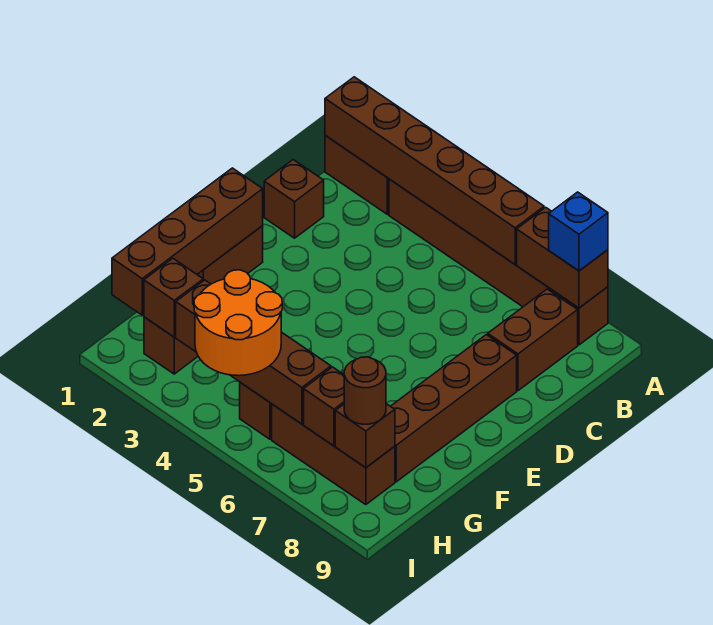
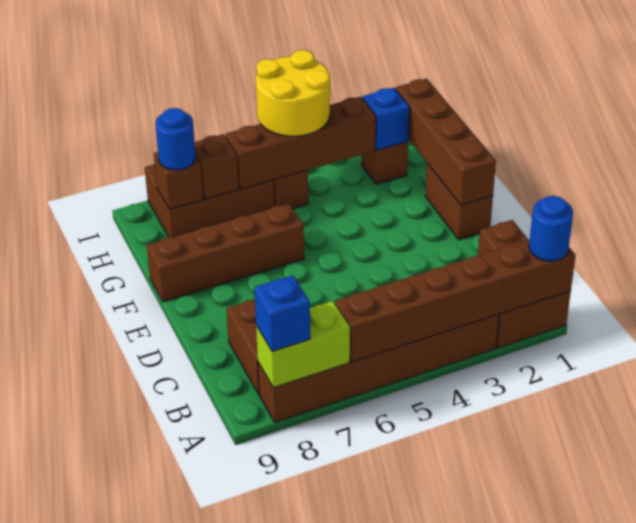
none -> blue round brick A1 level 3
brown brick A7:A8 level 2 -> lime brick A7:A8 level 2
brown brick D8:G8 level 1 -> brown brick F6:F9 level 1
brown brick H2 level 2 -> blue brick H2 level 2
orange round brick H4:I5 level 3 -> yellow round brick H4:I5 level 3
brown brick H6:H8 level 1 -> brown brick H6:I8 level 1
brown round brick H8 level 3 -> blue round brick H8 level 3

